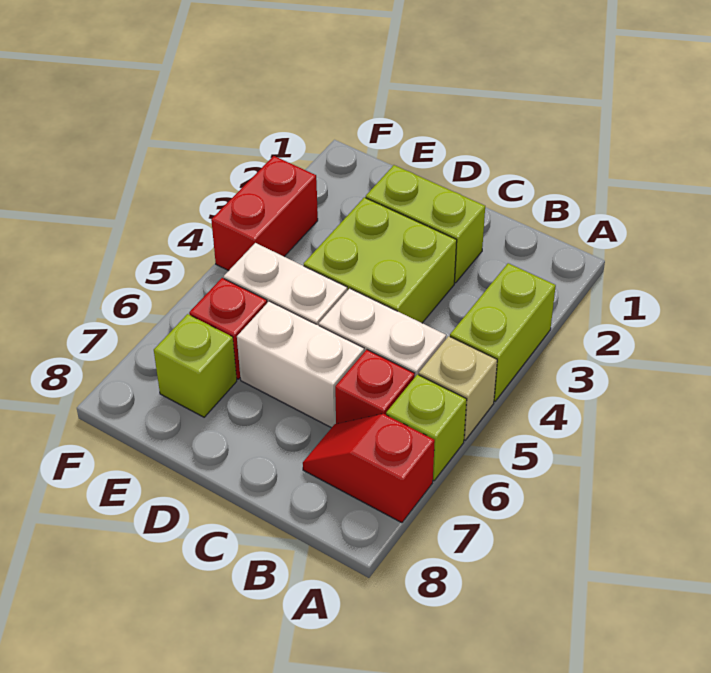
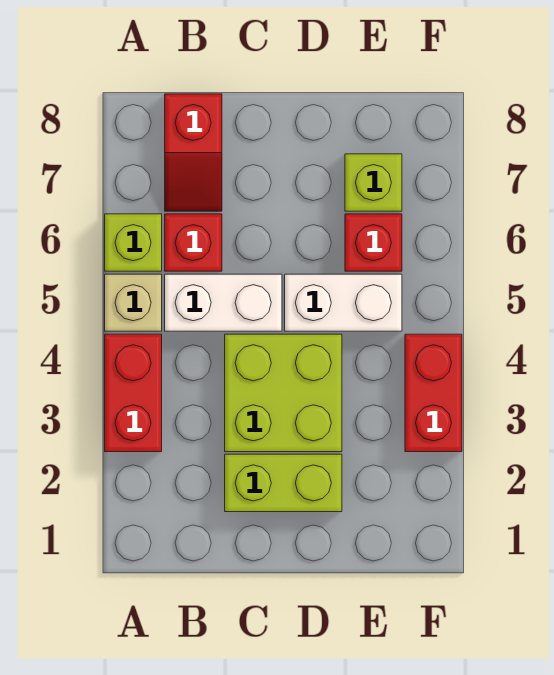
lime brick A3:A4 level 1 -> red brick A3:A4 level 1
red slope A7:B7 level 1 top A -> red slope B7:B8 level 1 top 8
white brick C6:D6 level 1 -> none

